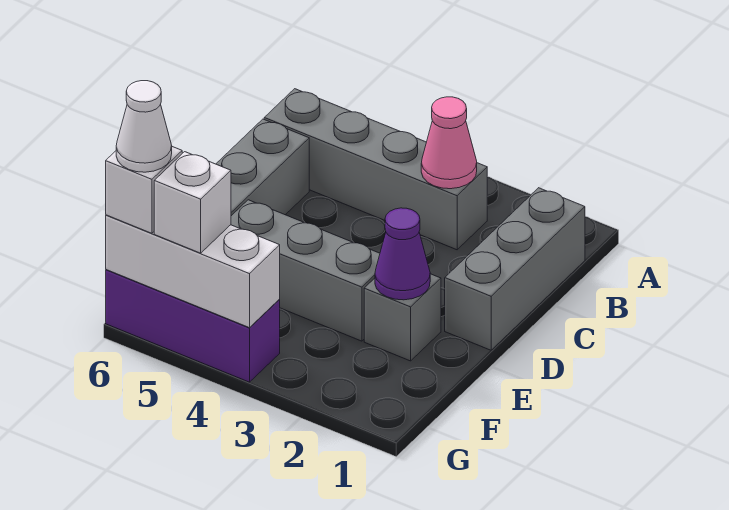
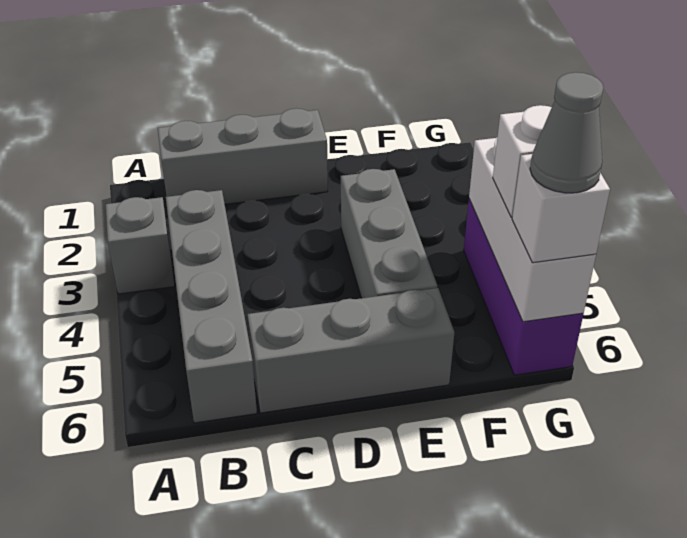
pink cone B3 level 2 -> none
grey brick E2 level 1 -> grey brick A3 level 1
purple cone E2 level 2 -> none
white cone G6 level 4 -> grey cone G6 level 4

